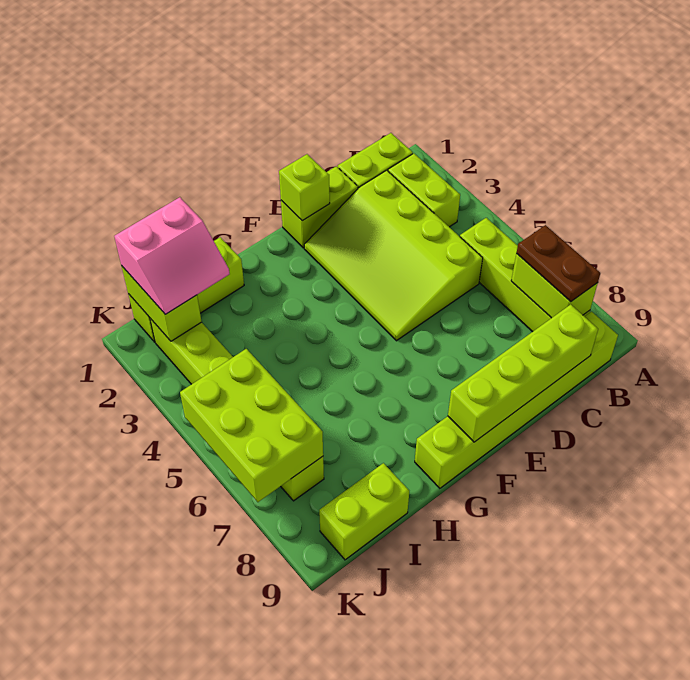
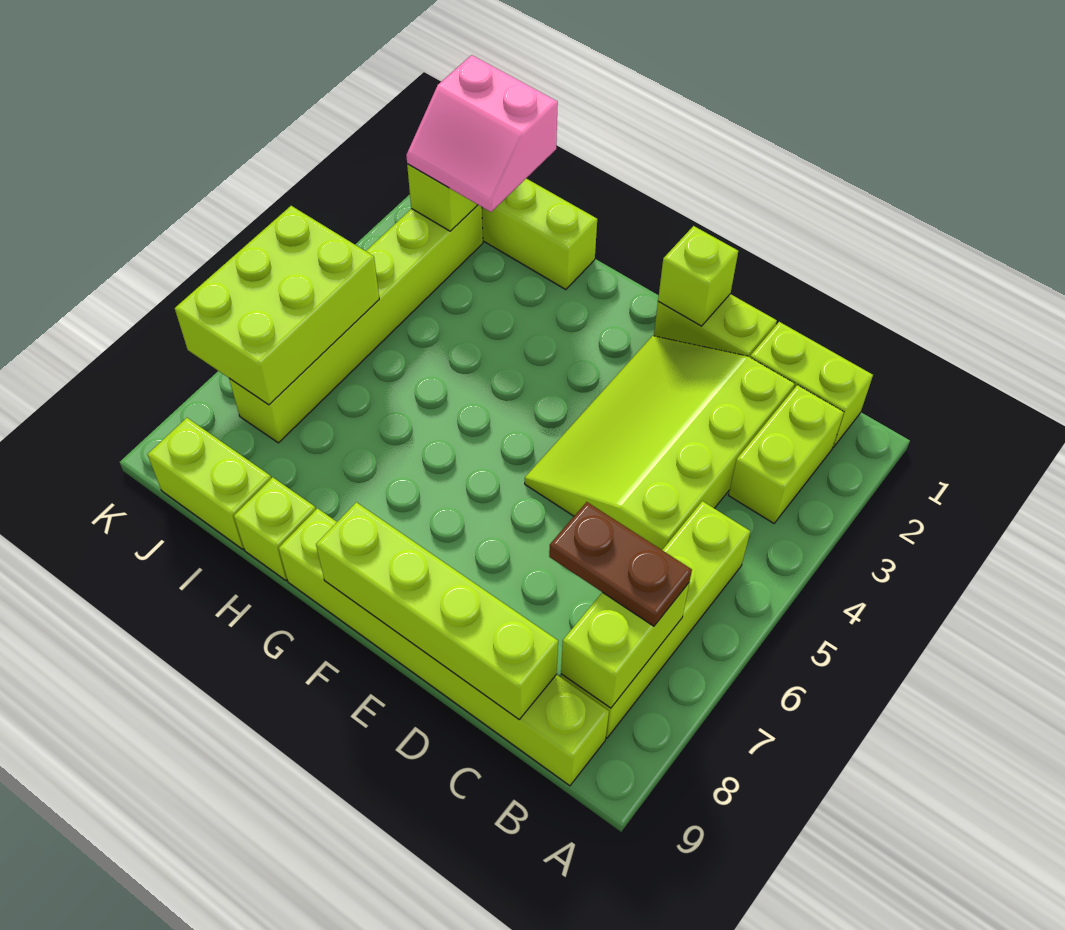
brown plate B7:B8 level 3 -> brown plate B7:C7 level 3
none -> lime brick H9 level 1

